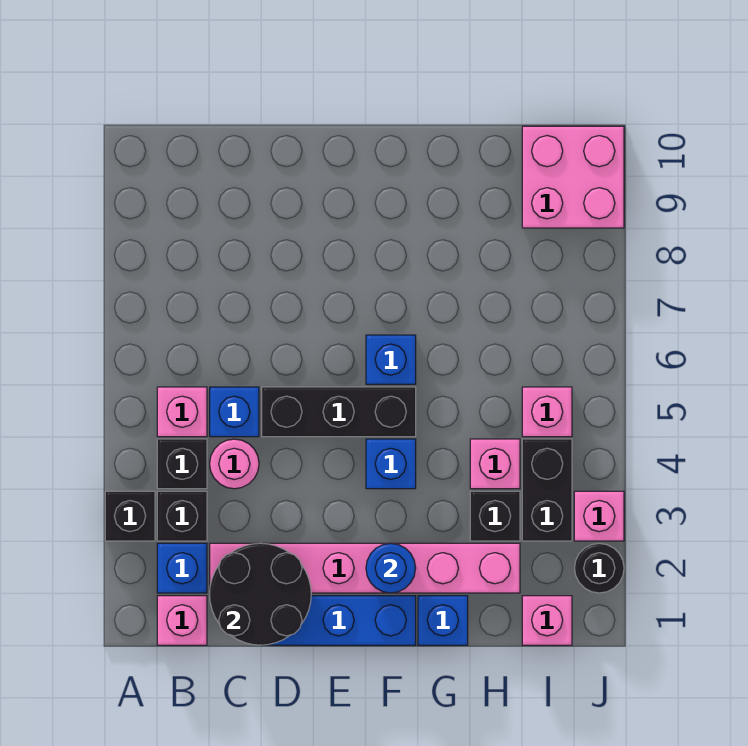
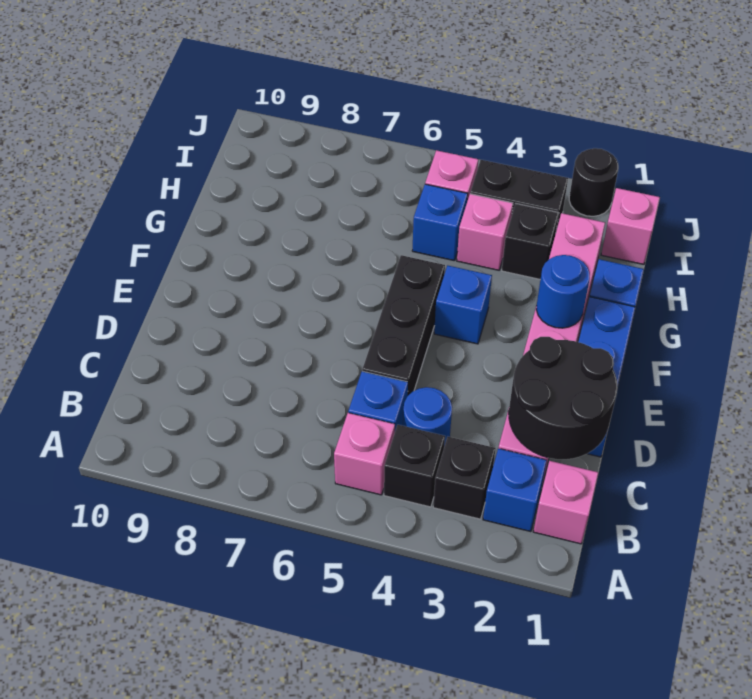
black brick A3 level 1 -> none
pink round brick C4 level 1 -> blue round brick C4 level 1
blue brick F6 level 1 -> blue brick H5 level 1
pink brick I9:J10 level 1 -> none
pink brick J3 level 1 -> none

